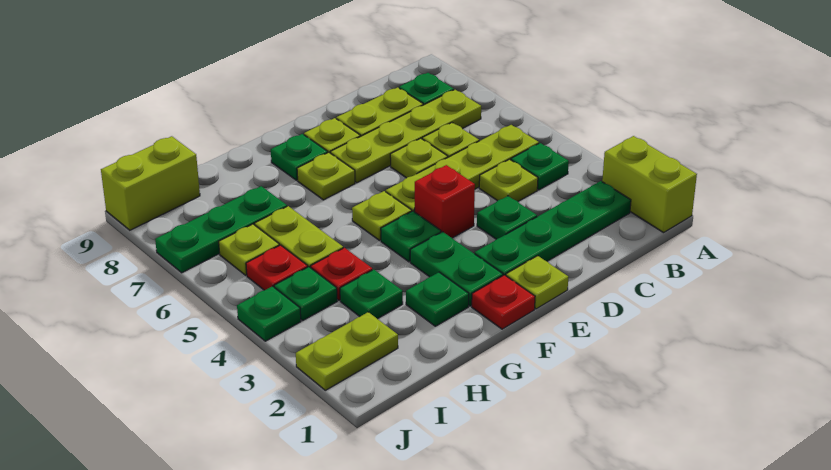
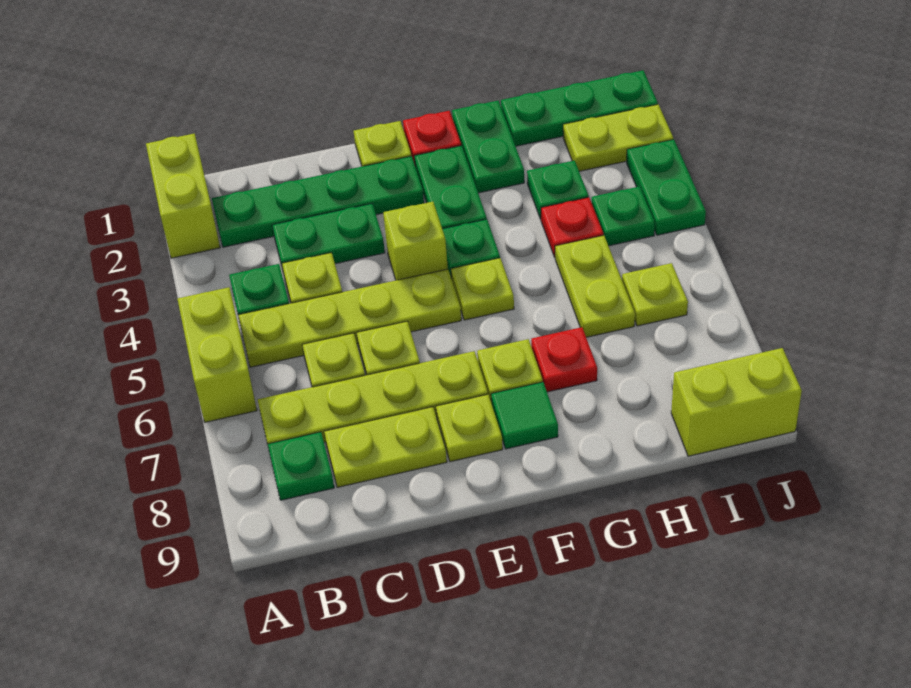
none -> lime brick A5:A6 level 1
green plate D3 level 1 -> green plate C3:D3 level 1
red brick E4 level 1 -> lime brick E4 level 1
green plate F8 level 1 -> green tile F8 level 1
green plate G2 level 1 -> green plate G1:G2 level 1
green plate H7:J7 level 1 -> green plate H1:J1 level 1
red plate I5 level 1 -> red plate G7 level 1
green plate J4 level 1 -> green plate J3:J4 level 1

